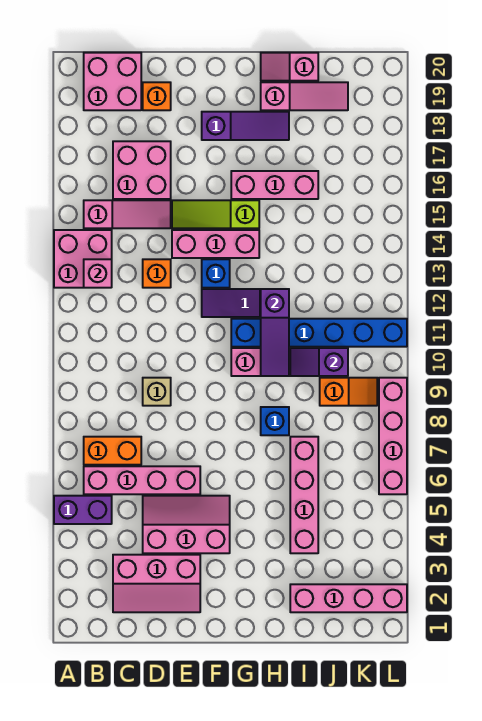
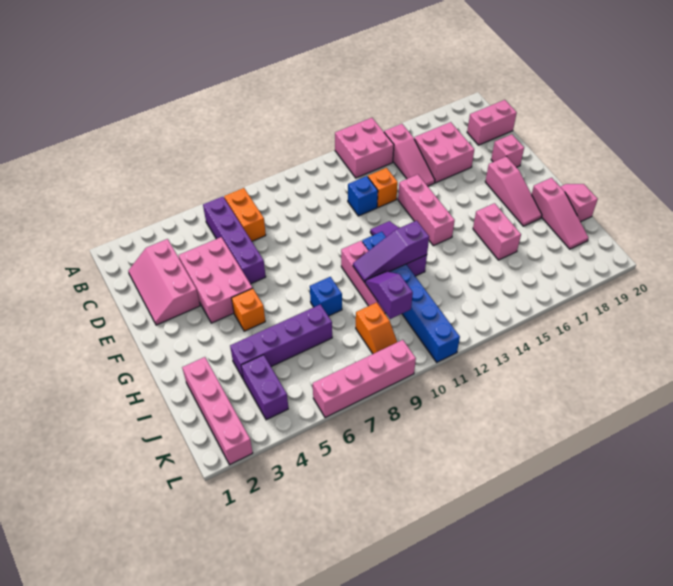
purple brick A5:B5 level 1 -> purple brick J4:K4 level 1
pink brick B6:E6 level 1 -> purple brick B6:E6 level 1
pink brick B13 level 2 -> pink brick E19 level 1
pink brick B19:C20 level 1 -> pink brick C19:C20 level 1
pink slope D4:F5 level 1 top 4 -> pink brick D4:F5 level 1
tan brick D9 level 1 -> none
orange brick D19 level 1 -> orange brick G5 level 1
lime slope E15:G15 level 1 top G -> none
blue brick F13 level 1 -> blue brick D12 level 1
purple slope F18:H18 level 1 top F -> pink slope F18:H18 level 1 top F
pink brick G16:I16 level 1 -> pink brick H16:I16 level 1
pink brick I4:I7 level 1 -> purple brick I4:I7 level 1

